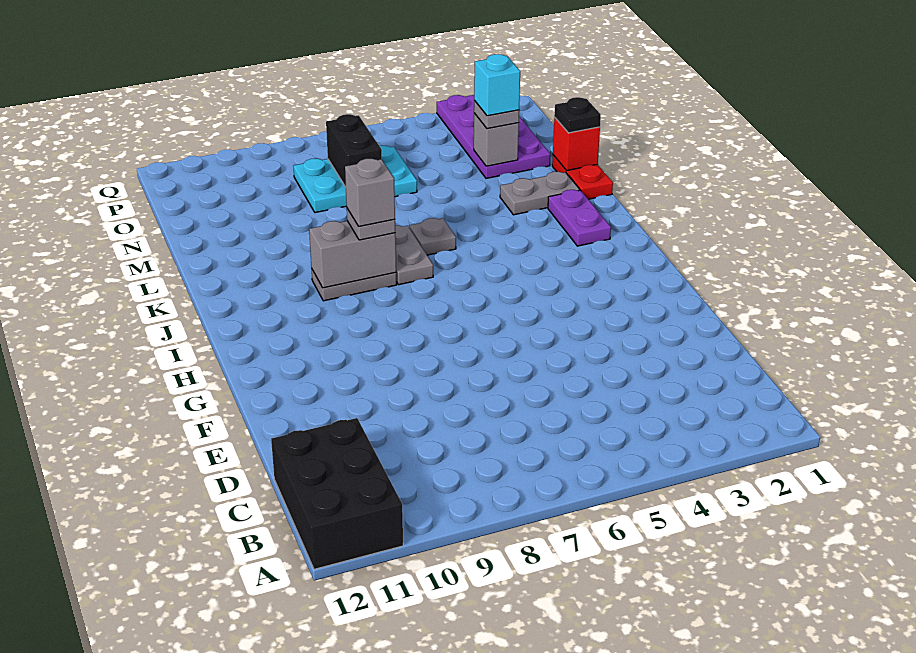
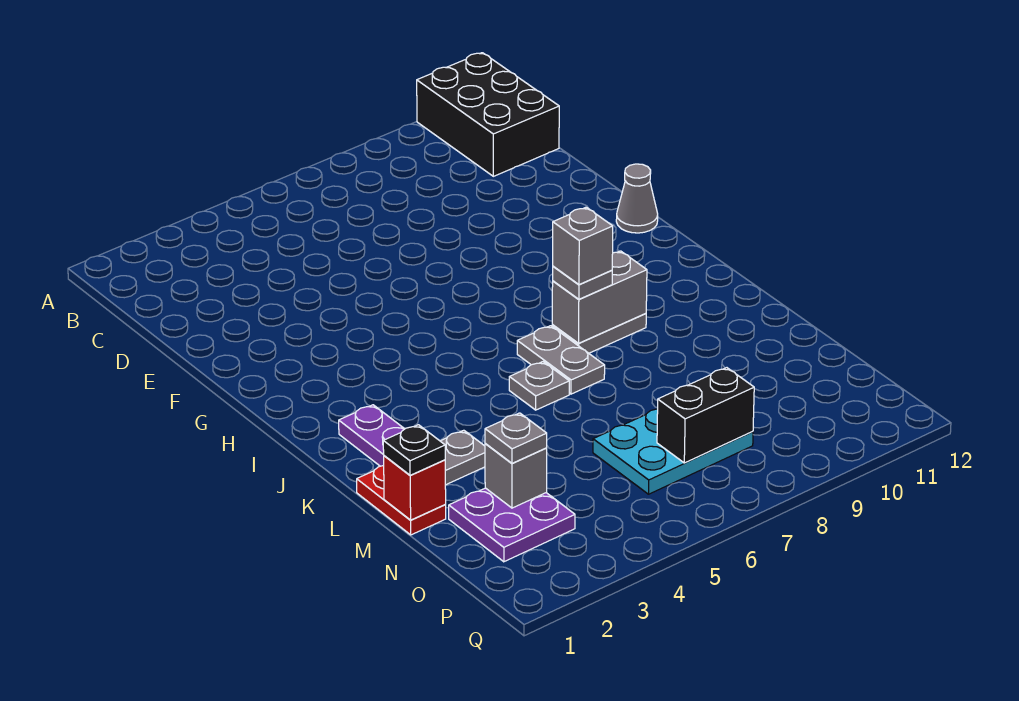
none -> grey cone G12 level 1
purple plate N2:Q3 level 1 -> purple plate N2:O3 level 1
cyan brick N3 level 4 -> none
black brick N7:O7 level 2 -> black brick O7:O8 level 2

